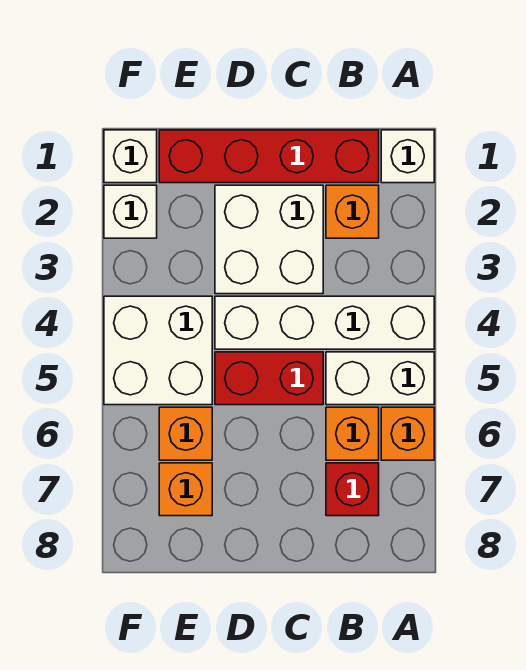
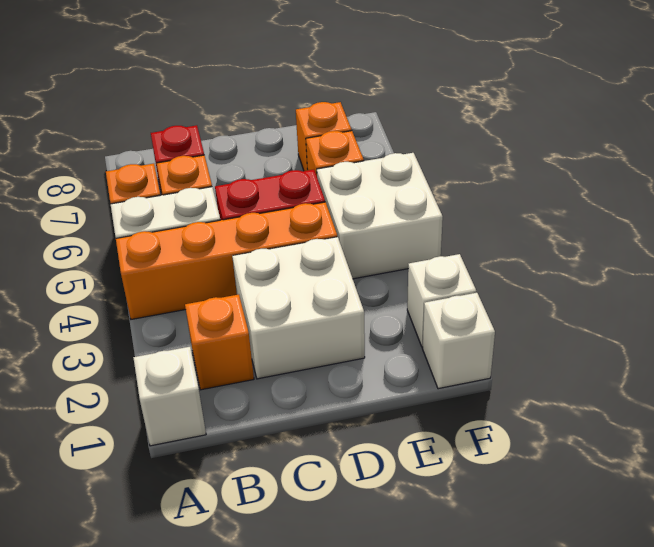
white brick A4:D4 level 1 -> orange brick A4:D4 level 1
red brick B1:E1 level 1 -> none

